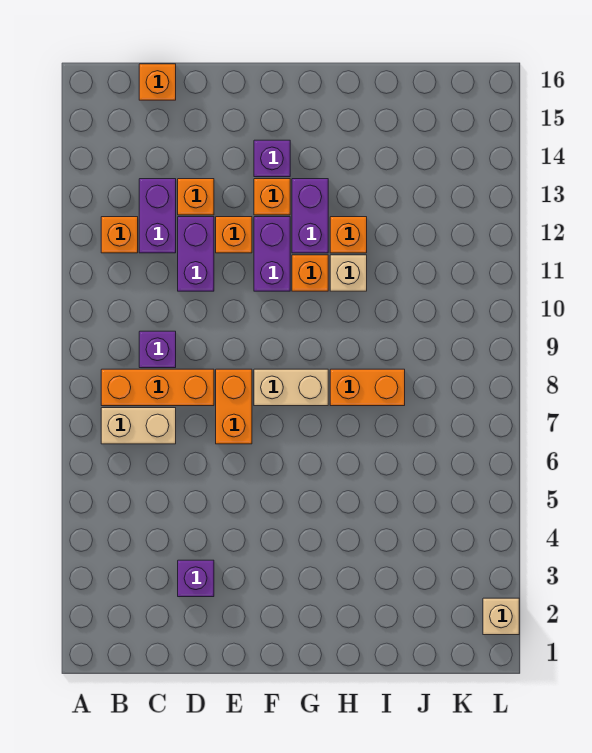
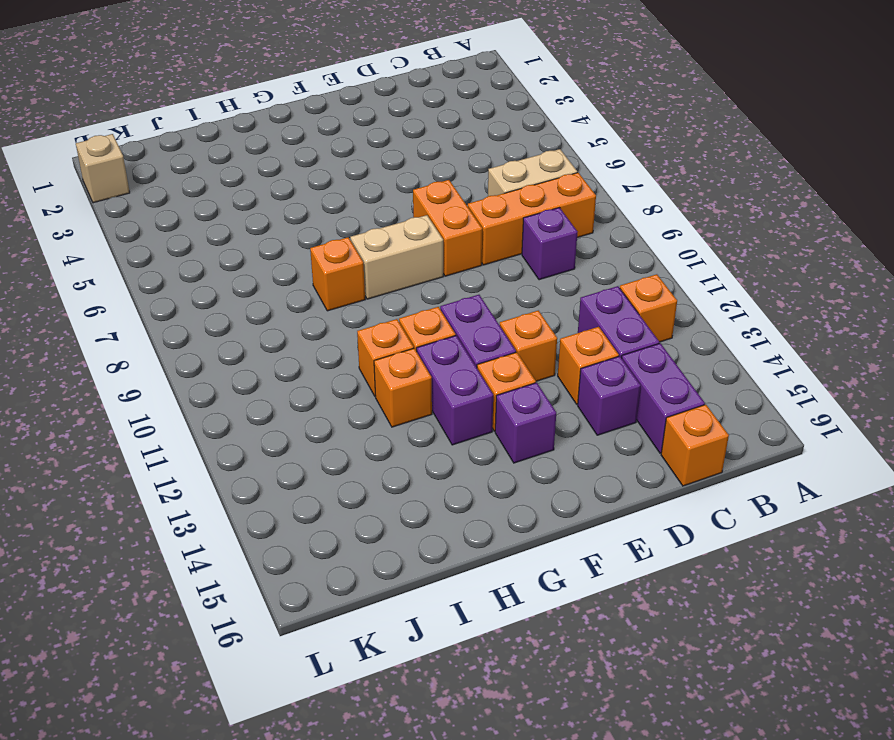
purple brick D3 level 1 -> purple brick D14 level 1
purple brick D11:D12 level 1 -> purple brick C14:C15 level 1
orange brick H8:I8 level 1 -> orange brick H8 level 1
tan brick H11 level 1 -> orange brick H11 level 1

